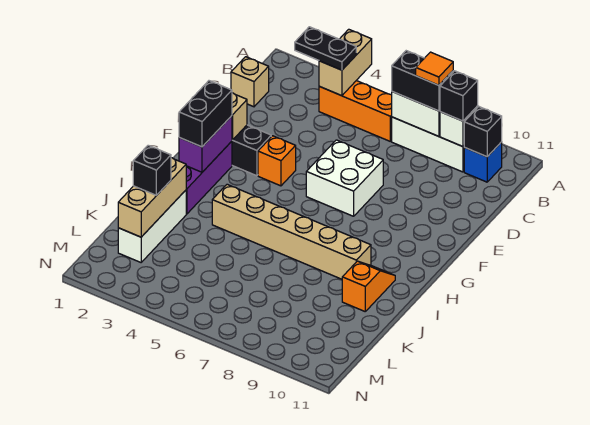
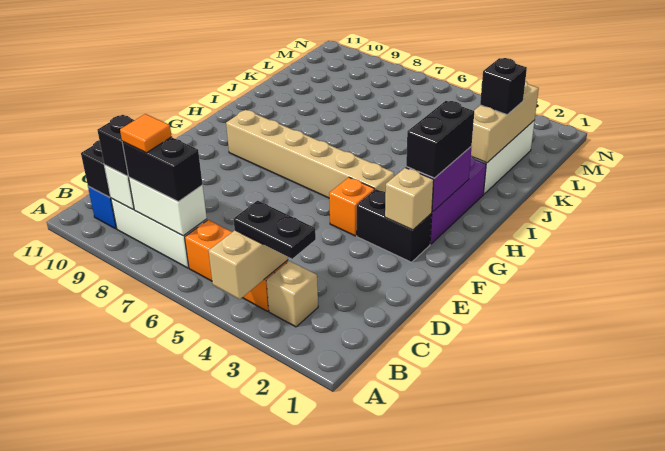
tan brick C1 level 1 -> tan brick B3 level 1
white brick E6:F7 level 1 -> none
tan brick I4:I9 level 1 -> tan brick G4:G9 level 1
orange slope I10:J10 level 1 top J -> none

